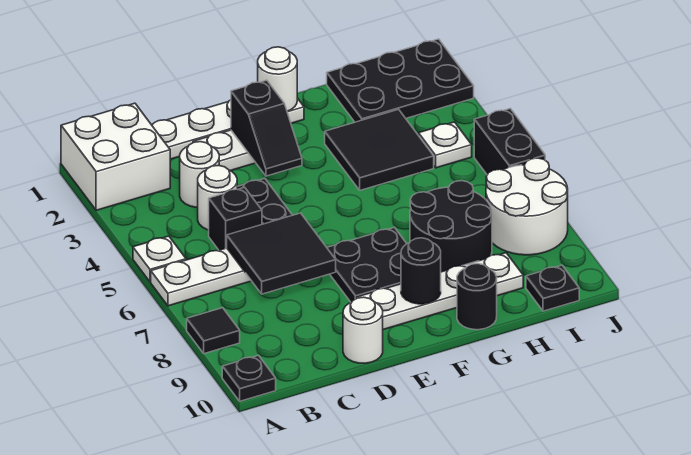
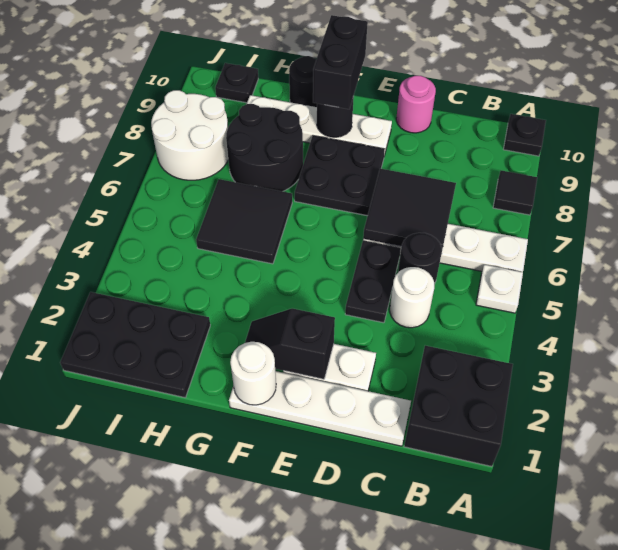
white brick A1:B2 level 1 -> black brick A1:B2 level 1
white round brick C3 level 1 -> none
black brick C5 level 1 -> black round brick C5 level 1
white round brick D10 level 1 -> pink round brick D10 level 1
black slope E2:E3 level 2 top 2 -> black slope E2:F2 level 2 top E
black tile G3:H4 level 1 -> black tile G5:H6 level 1
white plate I4 level 1 -> none
black brick J5:J6 level 1 -> black brick F9:F10 level 3

